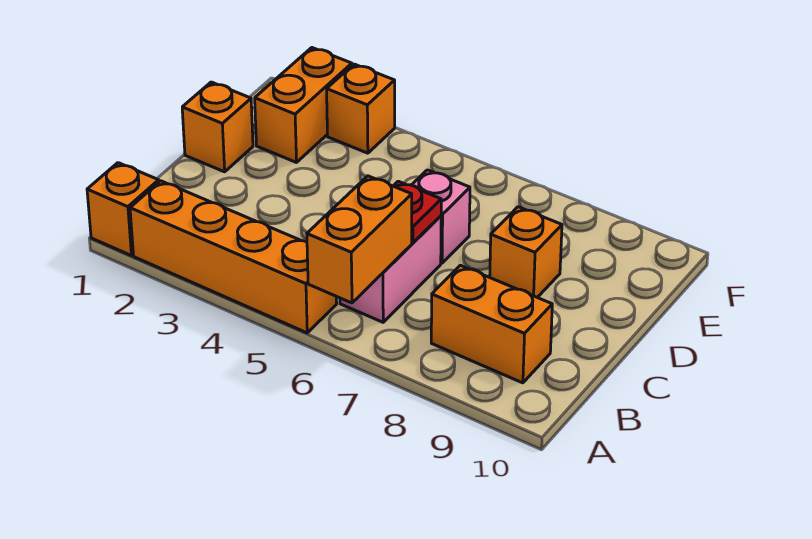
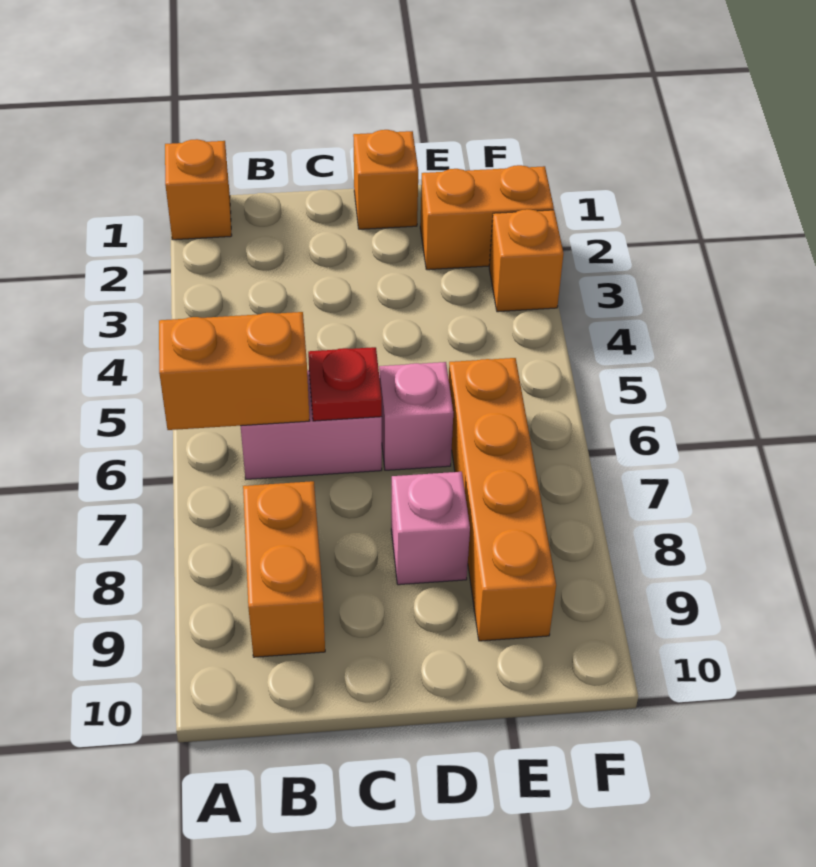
orange brick A2:A5 level 1 -> orange brick E6:E9 level 1
orange brick D8 level 1 -> pink brick D8 level 1

